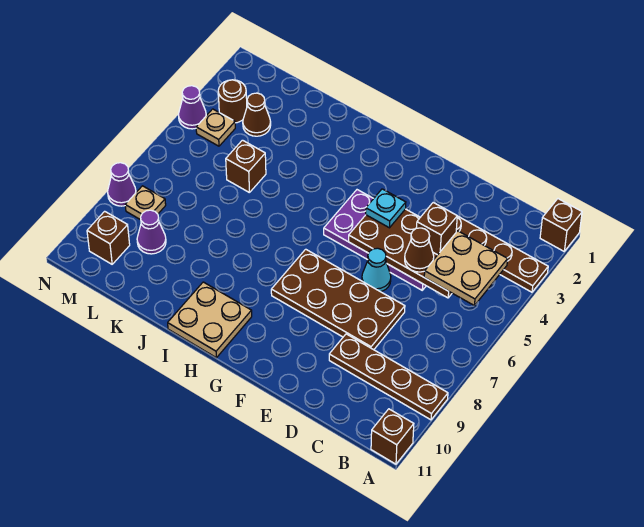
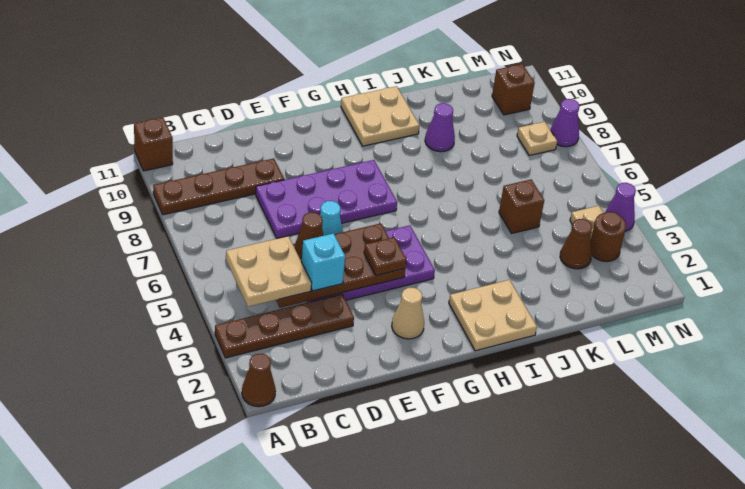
brown brick A1 level 1 -> brown cone A1 level 1
brown brick D4 level 3 -> cyan brick D4 level 3
brown plate D7:G8 level 1 -> purple plate D7:G8 level 1
none -> tan cone F2 level 1
cyan plate F4 level 3 -> brown plate F4 level 3
none -> tan plate H1:I2 level 1
purple cone L9 level 1 -> purple cone J9 level 1

